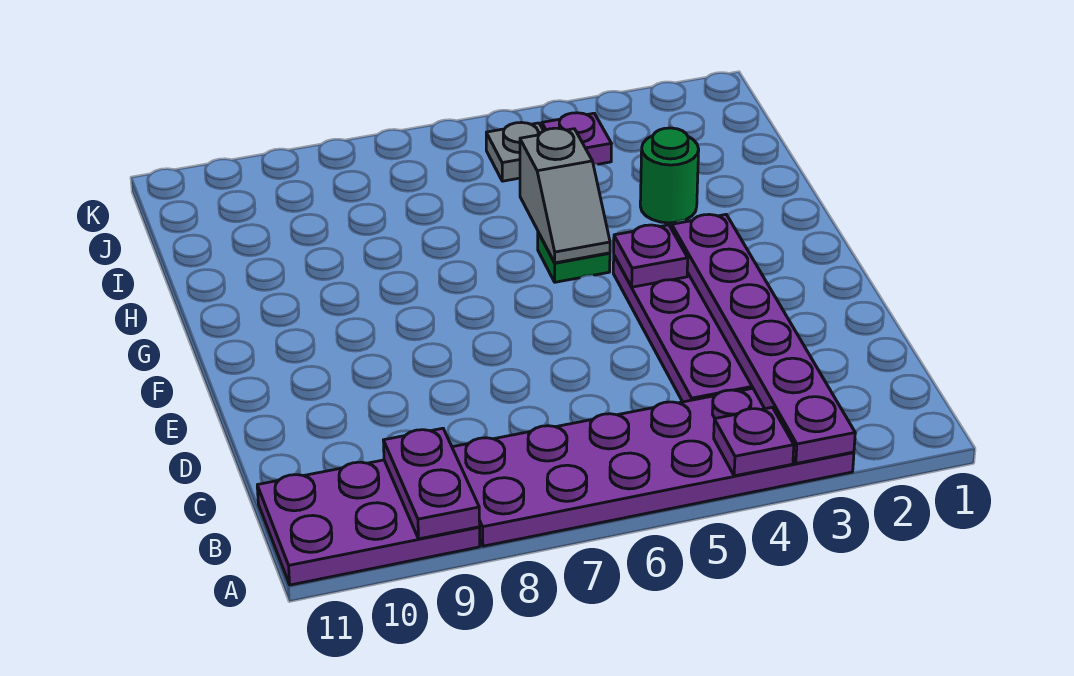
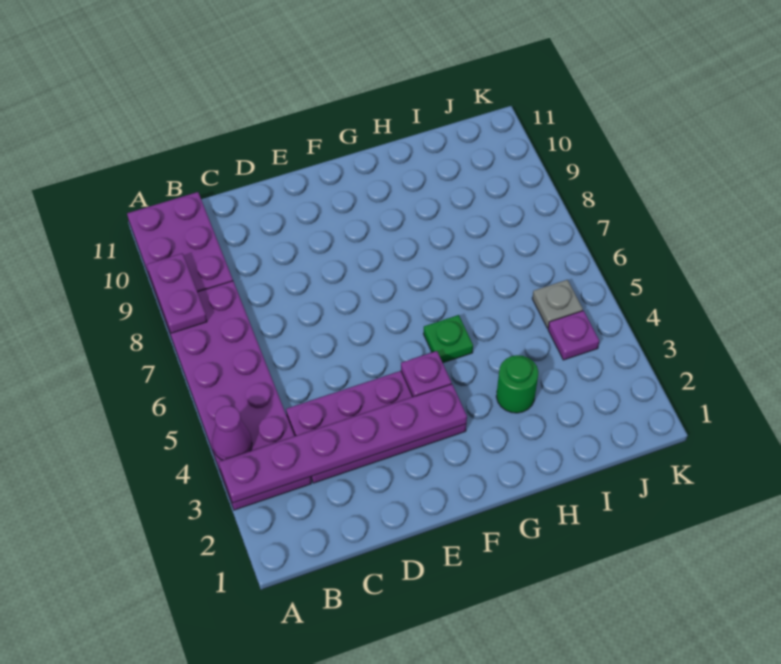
purple plate A4 level 2 -> purple cone A4 level 2
purple plate A9:B9 level 2 -> purple plate A8:A9 level 2
grey slope G5:H5 level 2 top H -> none

